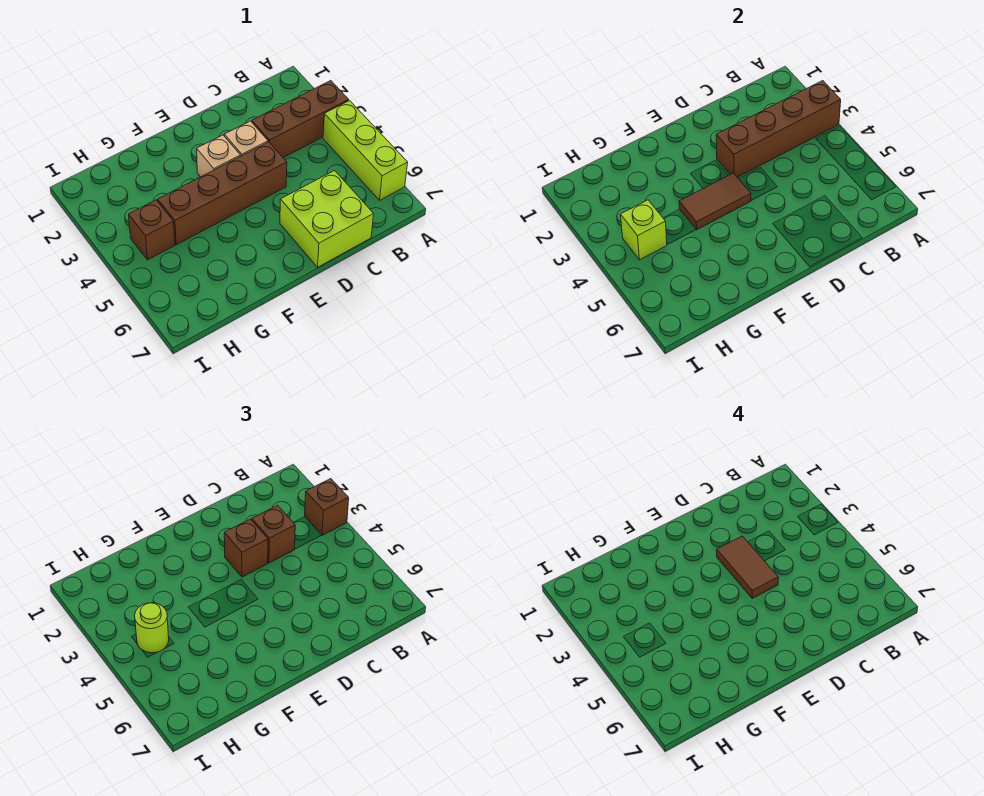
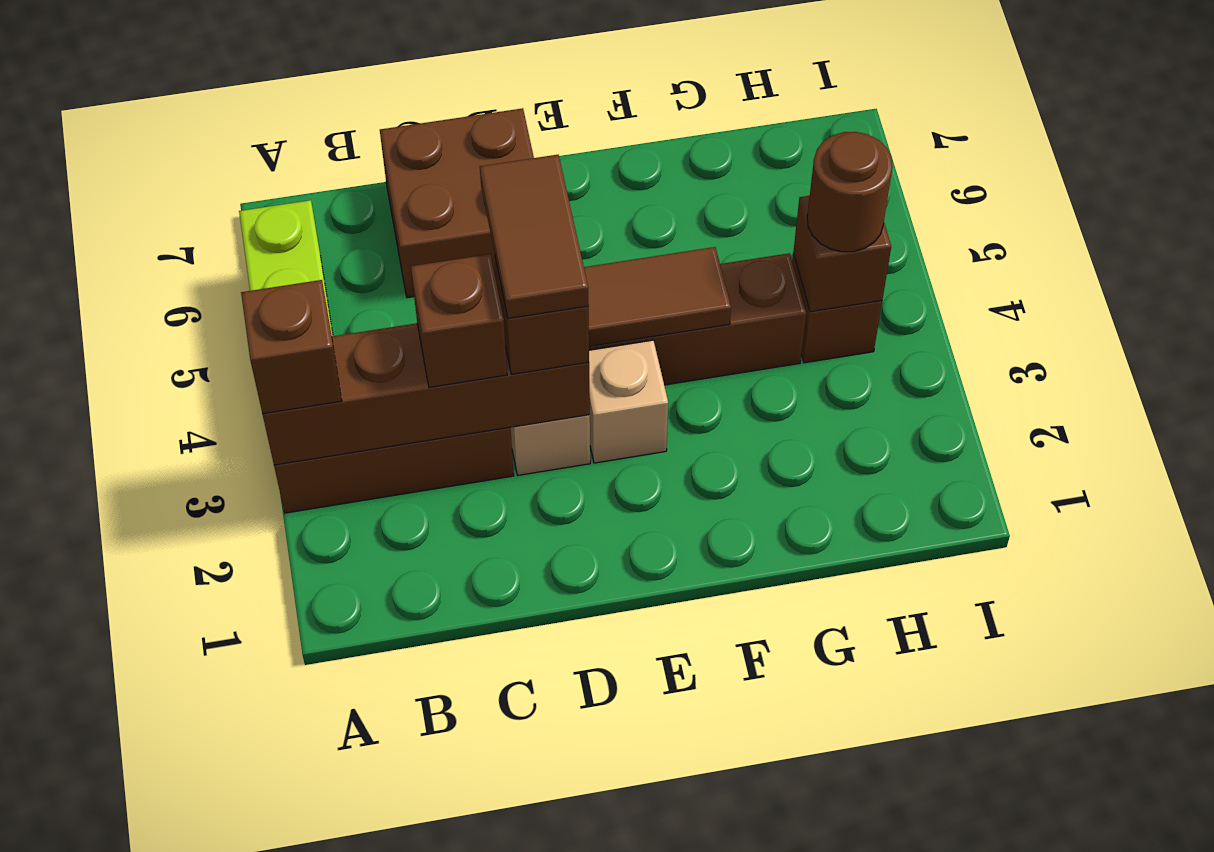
lime brick C6:D7 level 1 -> brown brick C6:D7 level 1
lime brick H4 level 2 -> brown brick H4 level 2
lime round brick H4 level 3 -> brown round brick H4 level 3

